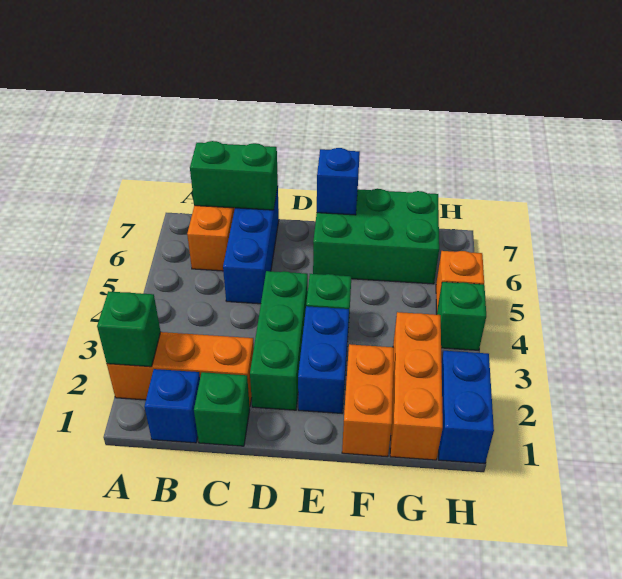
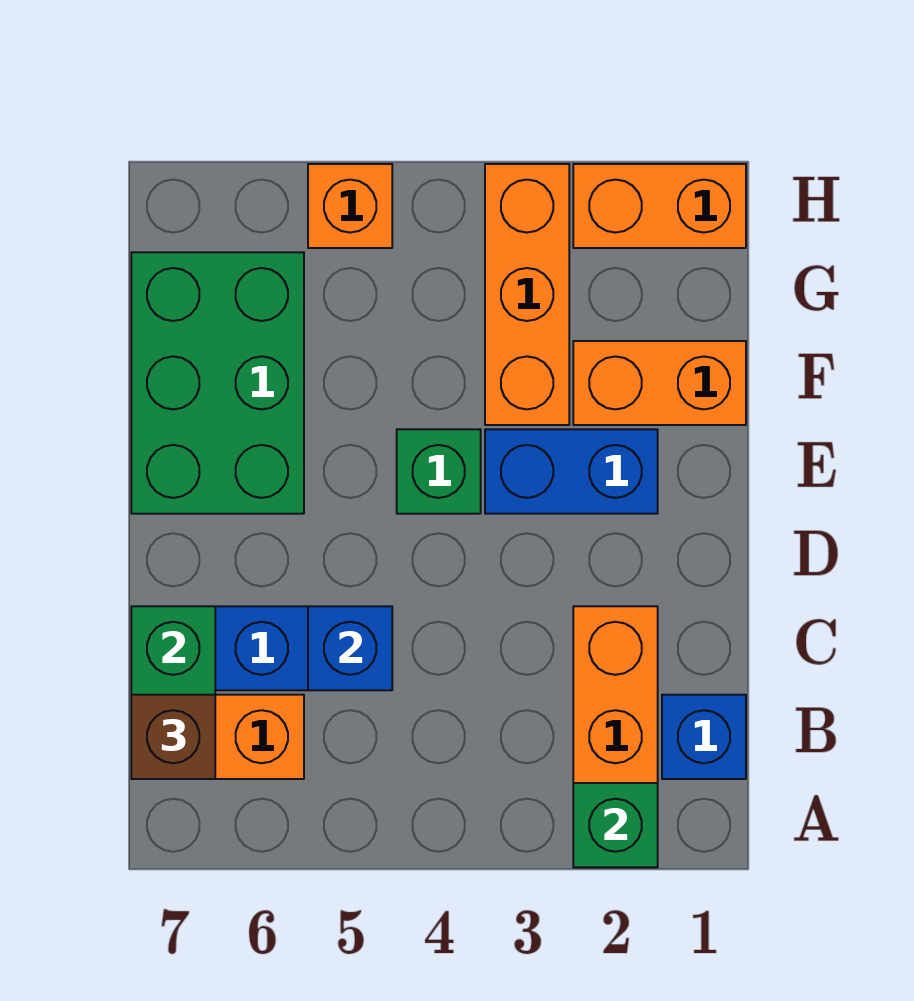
none -> brown brick B7 level 3
green brick C1 level 1 -> none
green brick D2:D4 level 1 -> none
blue brick E7 level 2 -> blue brick C5 level 2
orange brick G1:G3 level 1 -> orange brick F3:H3 level 1
blue brick H1:H2 level 1 -> orange brick H1:H2 level 1
green brick H4 level 1 -> none

